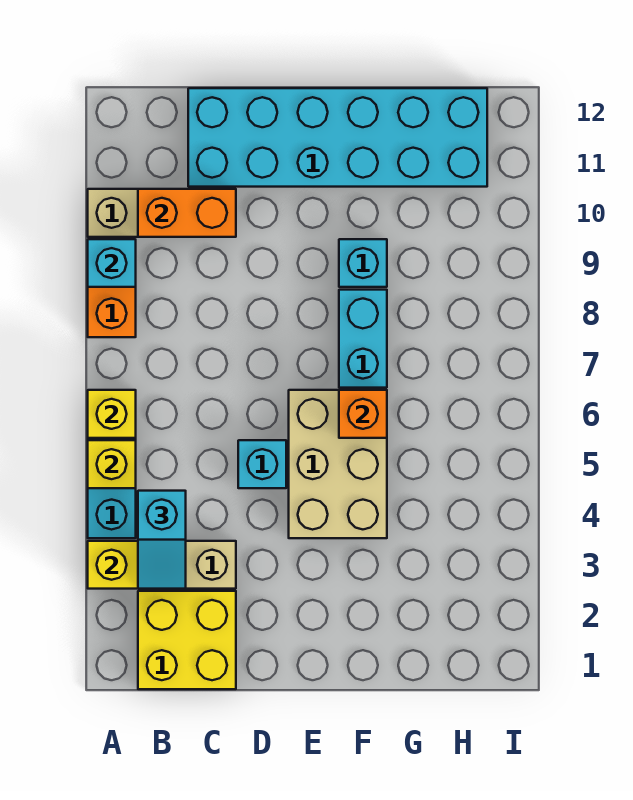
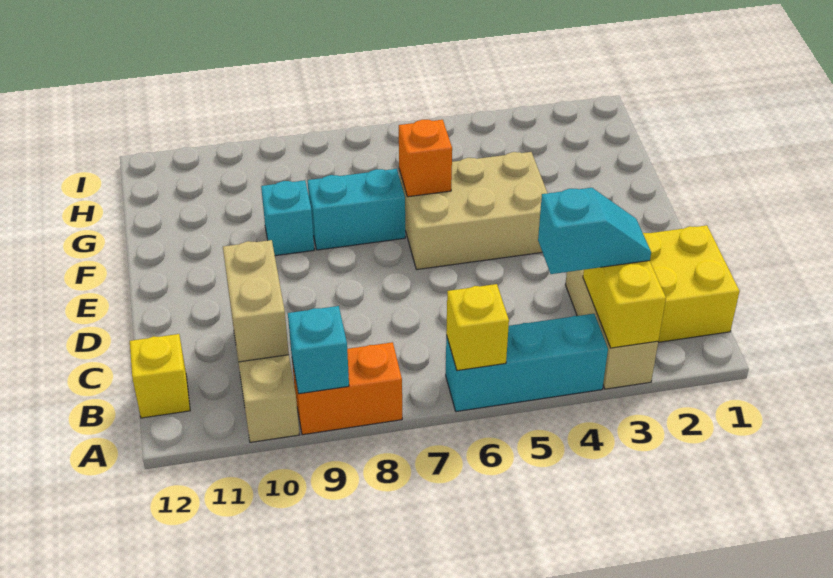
yellow brick A5 level 2 -> yellow brick B12 level 1
orange brick B10:C10 level 2 -> tan brick B10:C10 level 2
cyan brick C11:H12 level 1 -> none
cyan brick D5 level 1 -> none

